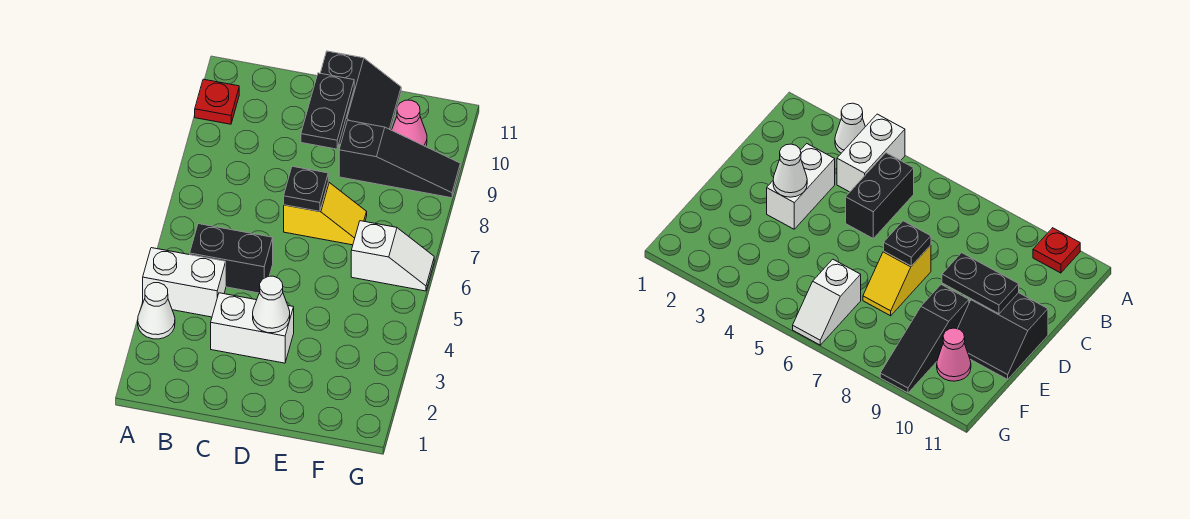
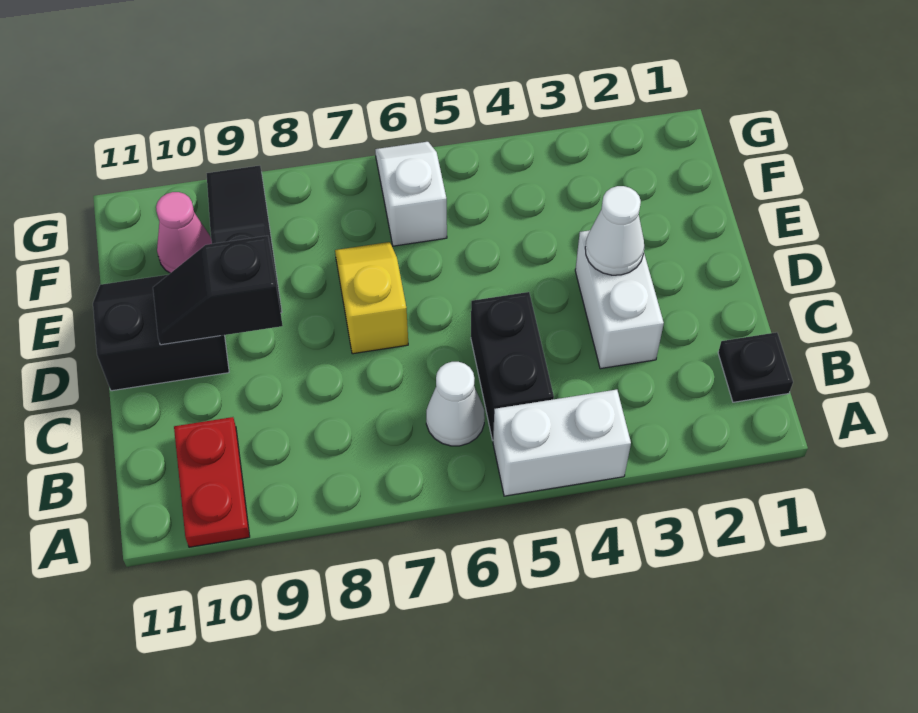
white cone A3 level 1 -> white cone B6 level 1
white brick A4:B4 level 1 -> white brick A4:A5 level 1
red plate A10 level 1 -> red plate A10:B10 level 1
black plate D7 level 2 -> black plate B1 level 1
black plate D9:D10 level 2 -> black slope D9:D10 level 2 top 9

